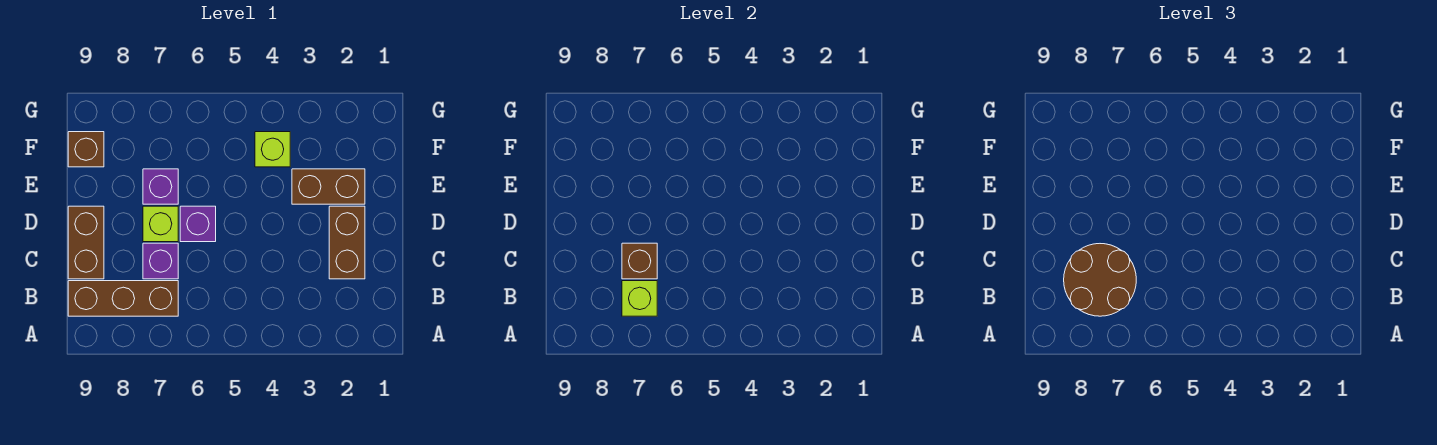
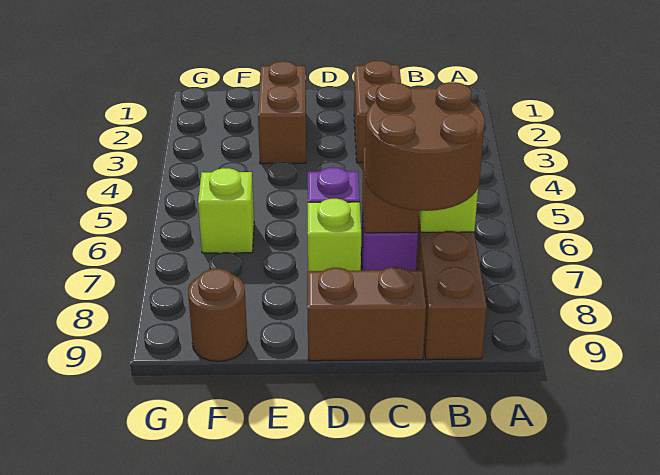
brown brick C2:D2 level 1 -> brown brick C2:C3 level 1
purple brick E7 level 1 -> none
lime brick F4 level 1 -> lime brick F6 level 1
brown brick F9 level 1 -> brown round brick F9 level 1

